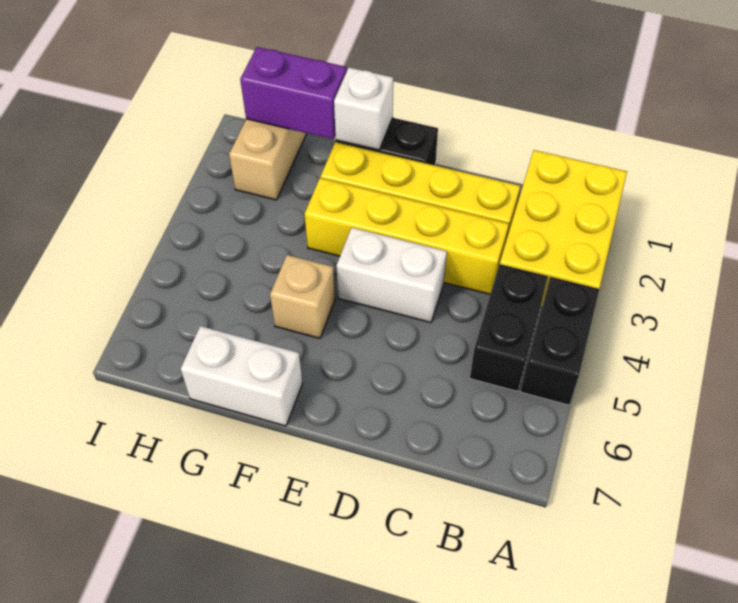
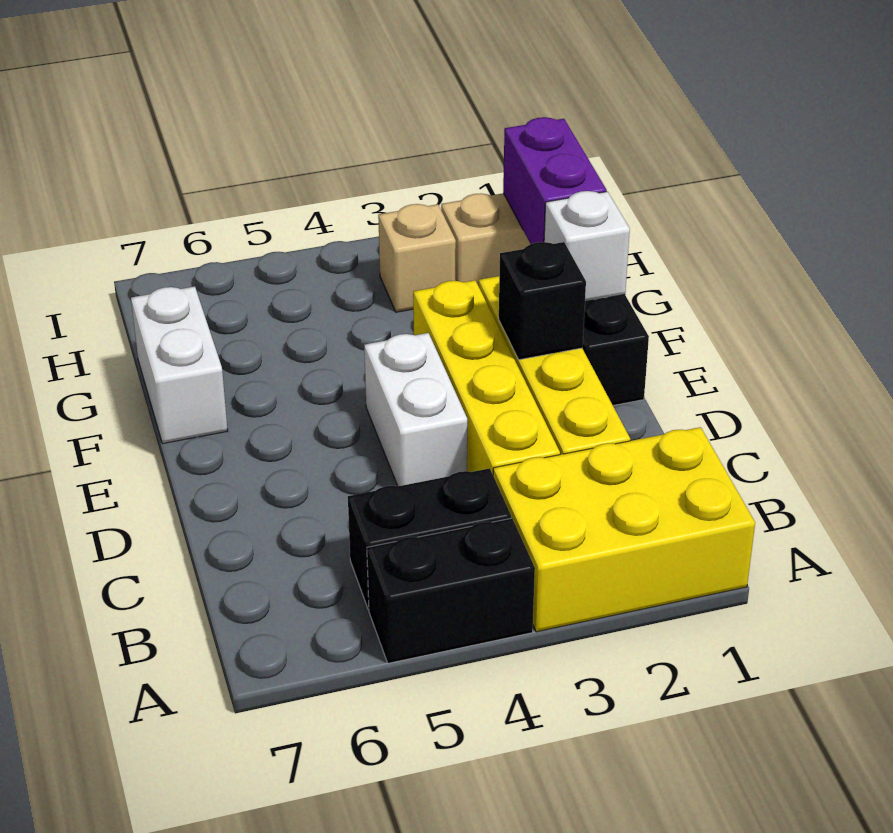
none -> black brick E2 level 2
tan brick F5 level 1 -> tan brick H3 level 1

